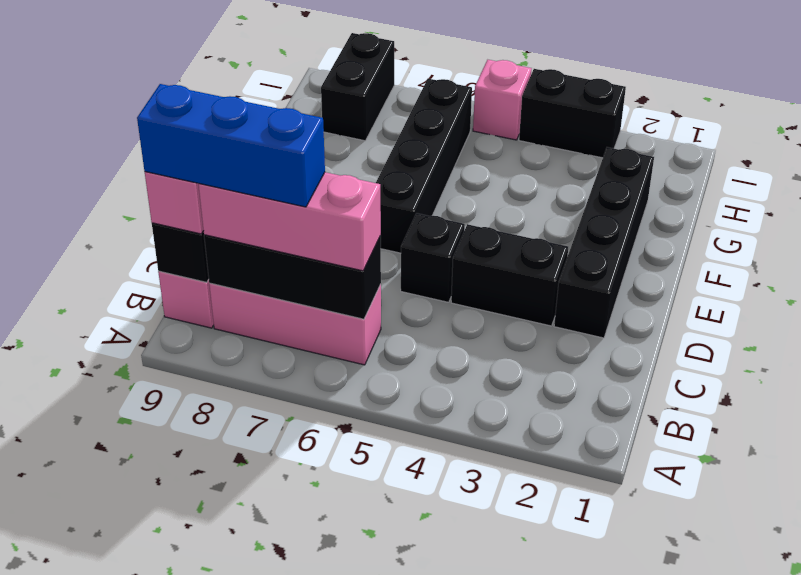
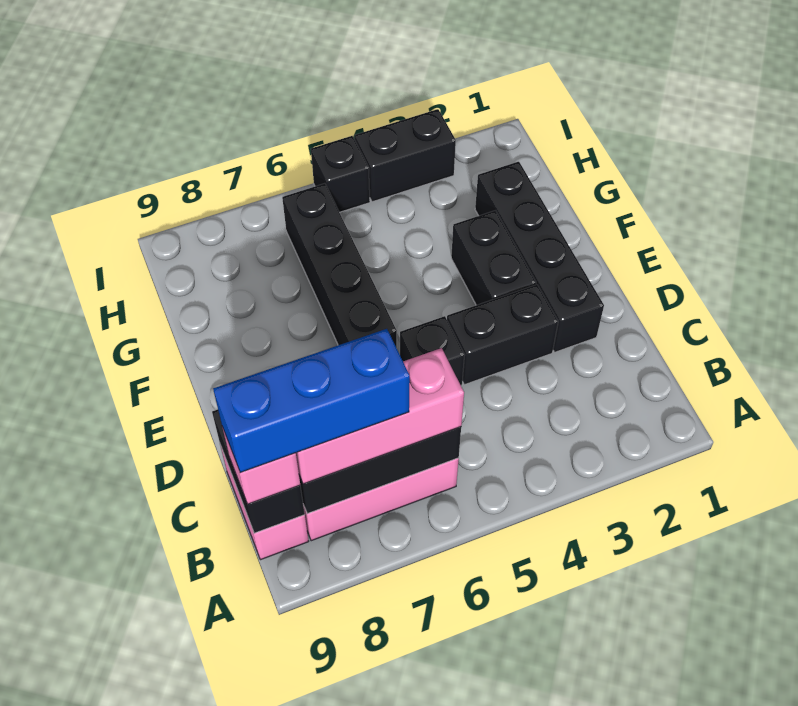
black brick H8:I8 level 1 -> black brick E3:F3 level 1
pink brick I5 level 1 -> black brick I5 level 1

